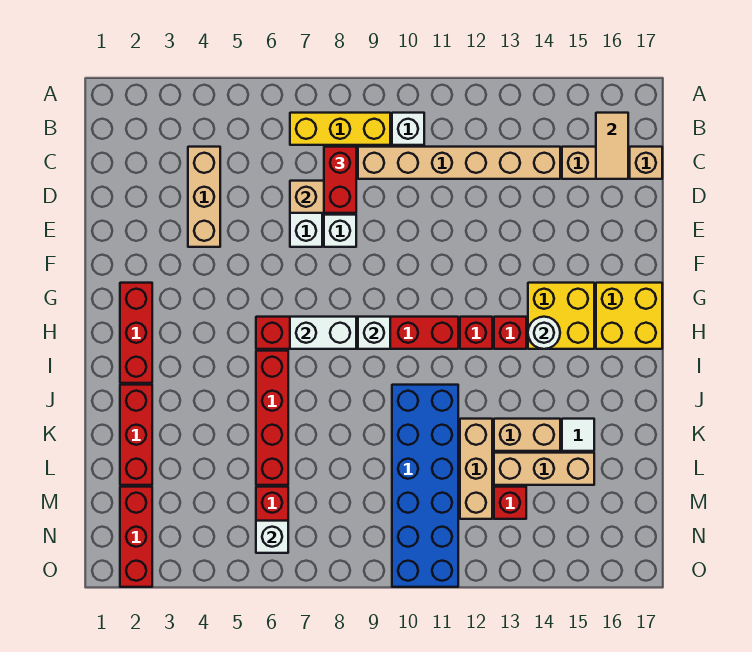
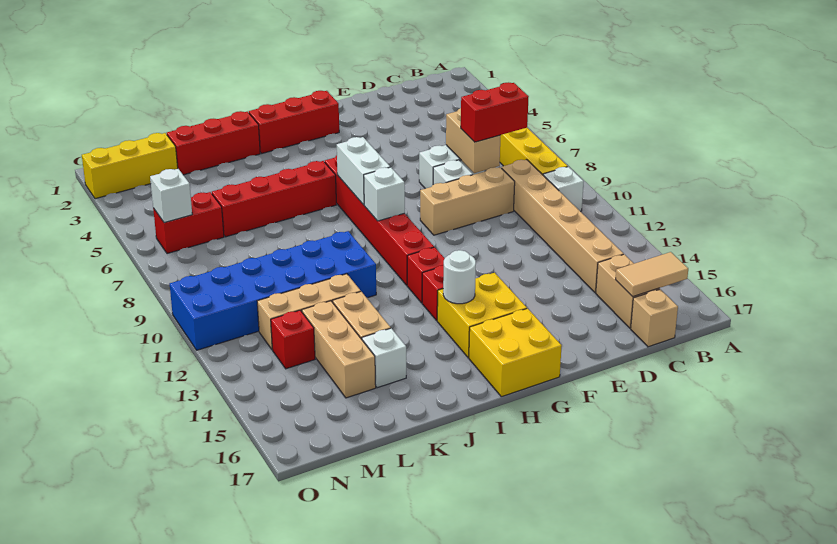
tan brick C4:E4 level 1 -> tan brick D9:F9 level 1
white tile K15 level 1 -> white brick K15 level 1
red brick M2:O2 level 1 -> yellow brick M2:O2 level 1

